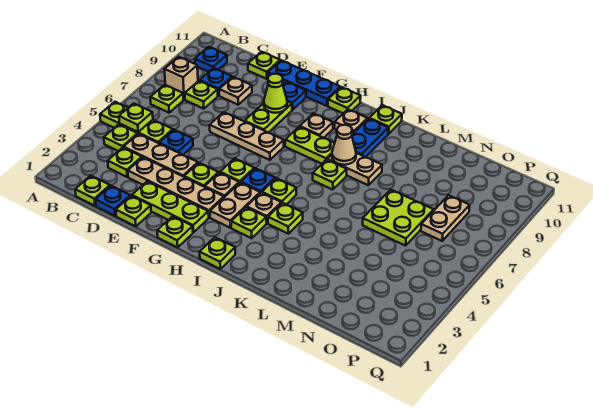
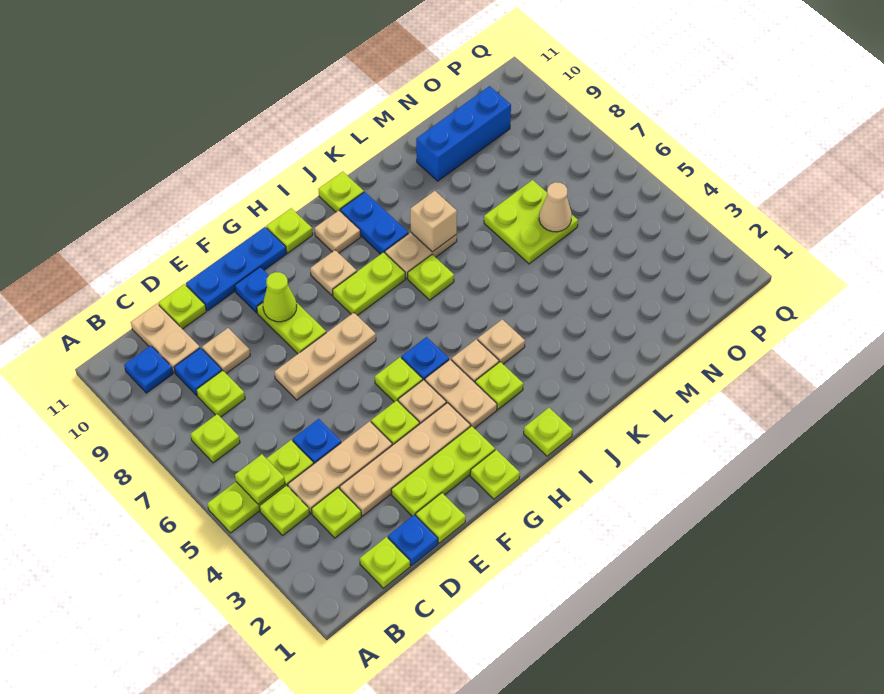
tan brick B8 level 1 -> tan brick K8 level 2
lime plate I5 level 1 -> none
lime plate J4 level 1 -> tan plate J4 level 1
tan cone J8 level 2 -> tan cone N6 level 2
none -> blue brick M10:O10 level 1
tan plate O7:O8 level 1 -> tan plate C10:C11 level 1

